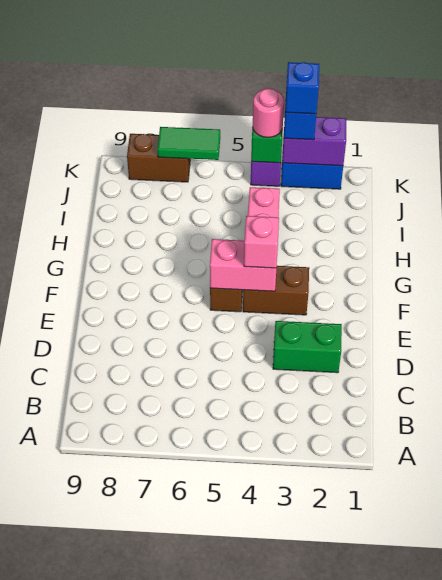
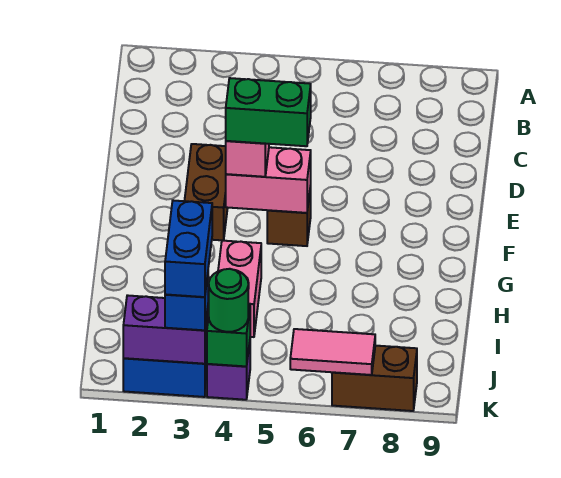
green brick D2:D3 level 1 -> green brick F4:F5 level 4
brown brick F3:F4 level 1 -> brown brick E3:F3 level 1
blue brick K3 level 4 -> blue brick J3:K3 level 4
pink round brick K4 level 3 -> green round brick K4 level 3
green tile K6:K7 level 2 -> pink tile K6:K7 level 2

